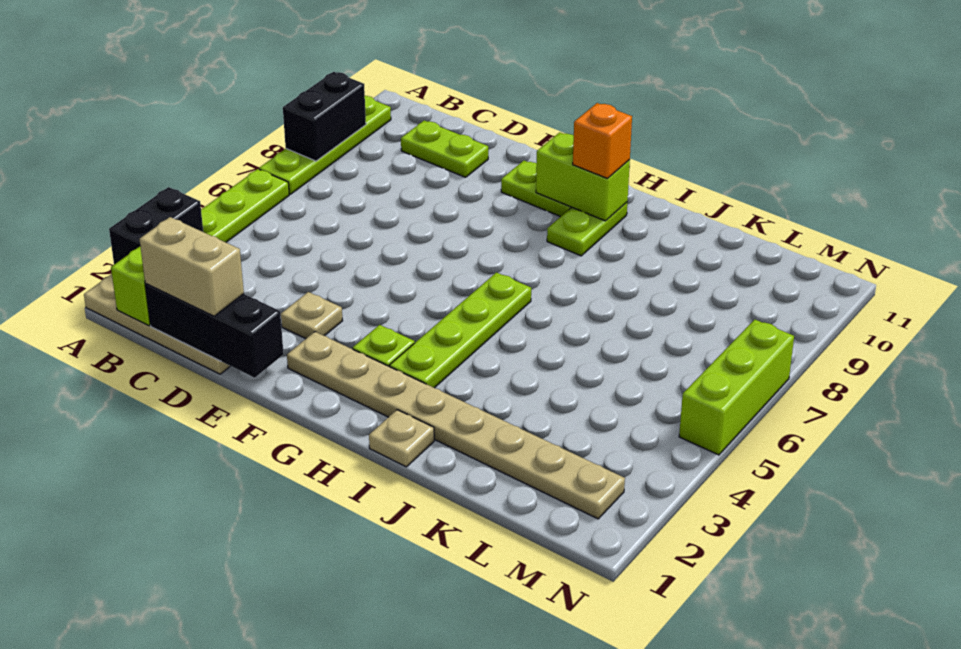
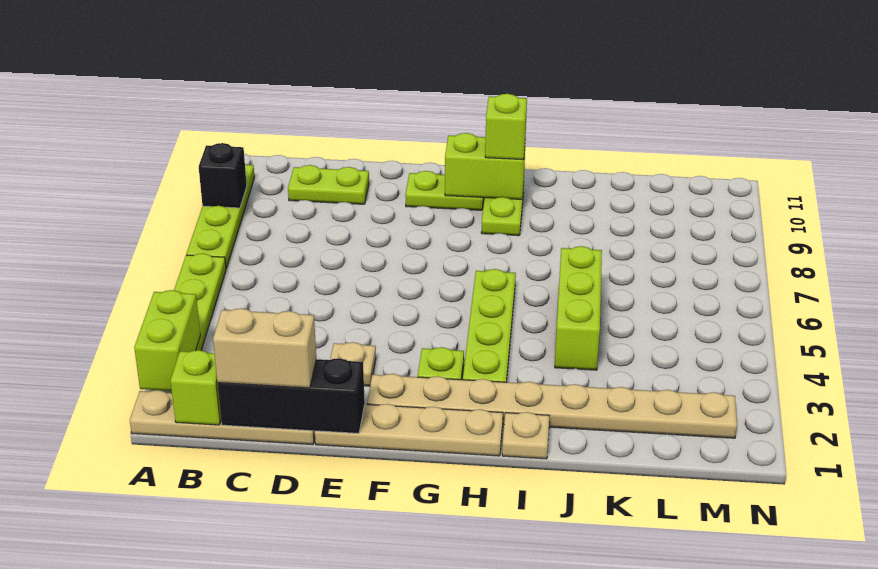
black brick A2:A3 level 2 -> lime brick A2:A3 level 2
black brick A8:A9 level 2 -> black brick A9 level 2
none -> tan plate E1:H1 level 1
orange brick H10 level 3 -> lime brick H10 level 3
lime brick N5:N7 level 1 -> lime brick J4:J6 level 1

